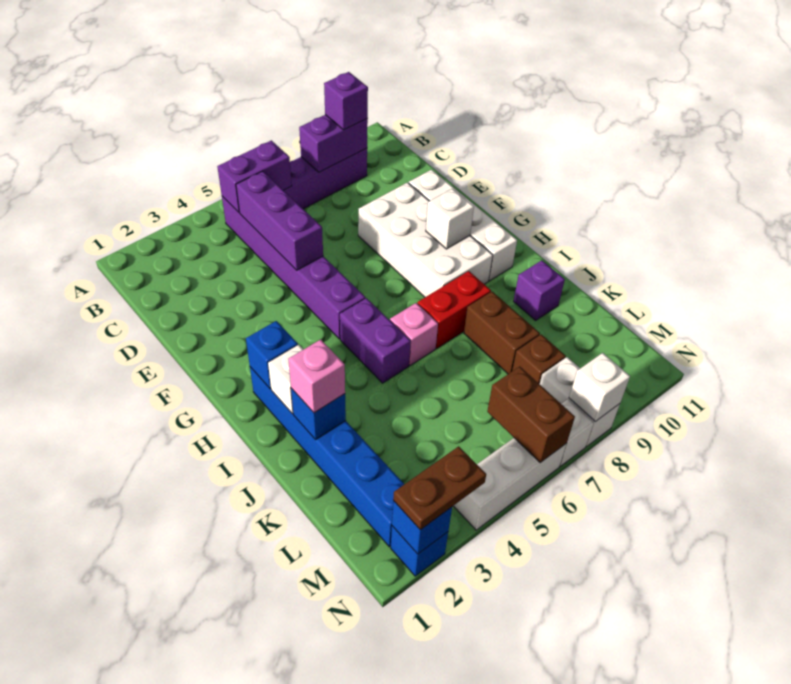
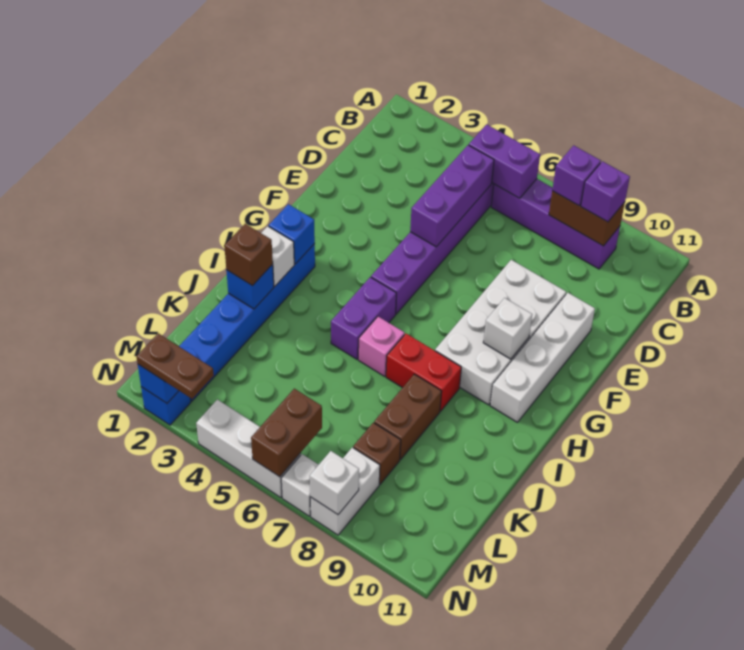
purple brick B8:B9 level 2 -> brown brick B8:B9 level 2
pink brick J2 level 3 -> brown brick J2 level 3
purple brick J10 level 1 -> purple brick B8 level 3

